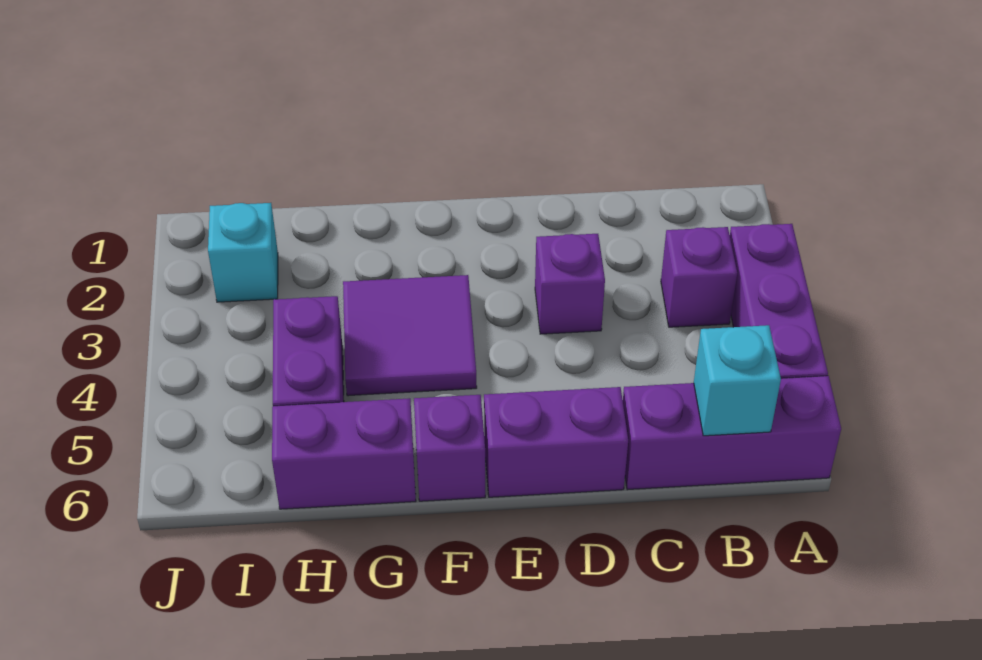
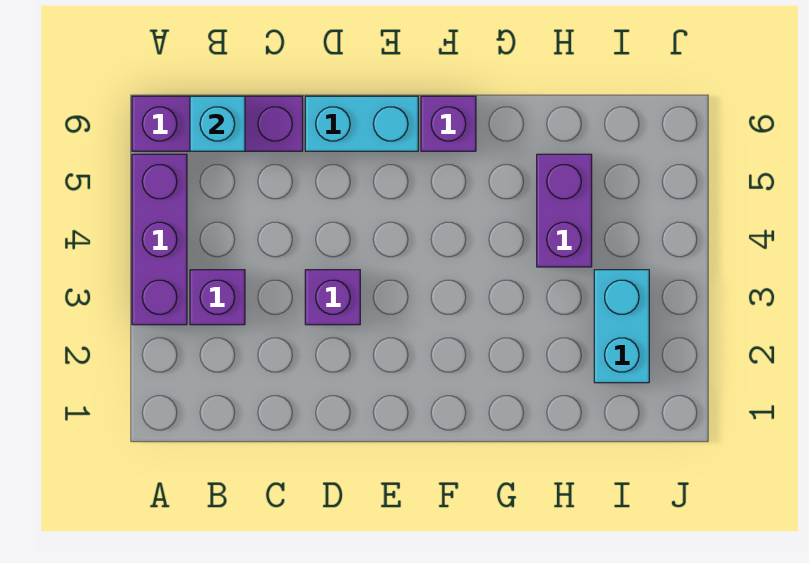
purple brick D6:E6 level 1 -> cyan brick D6:E6 level 1
purple tile F3:G4 level 1 -> none
purple brick G6:H6 level 1 -> none
cyan brick I2 level 1 -> cyan brick I2:I3 level 1

